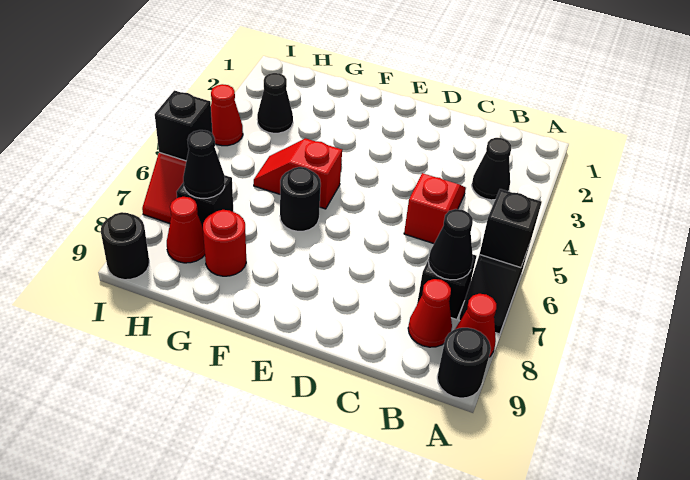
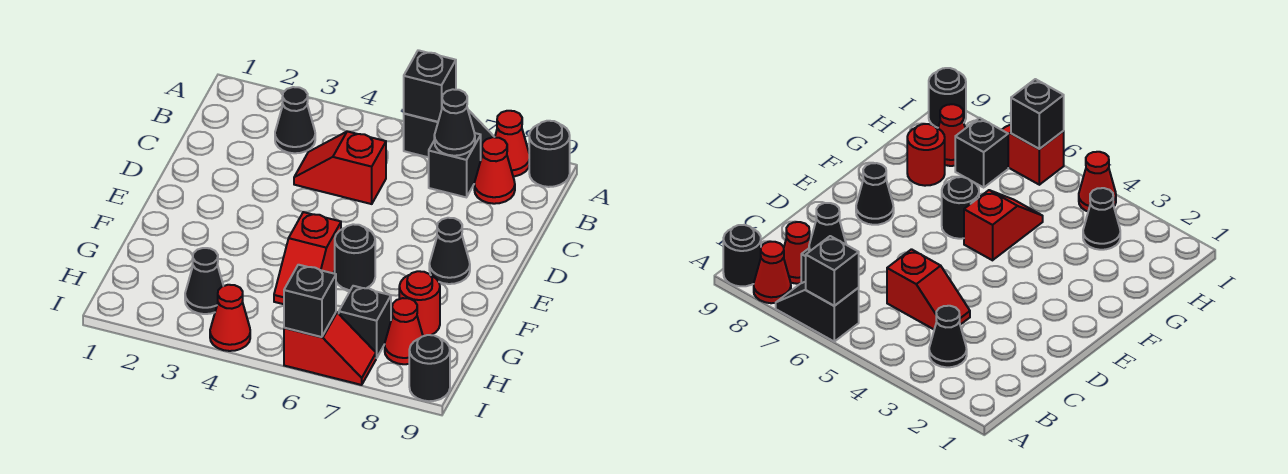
black cone H7 level 2 -> black cone E8 level 1

